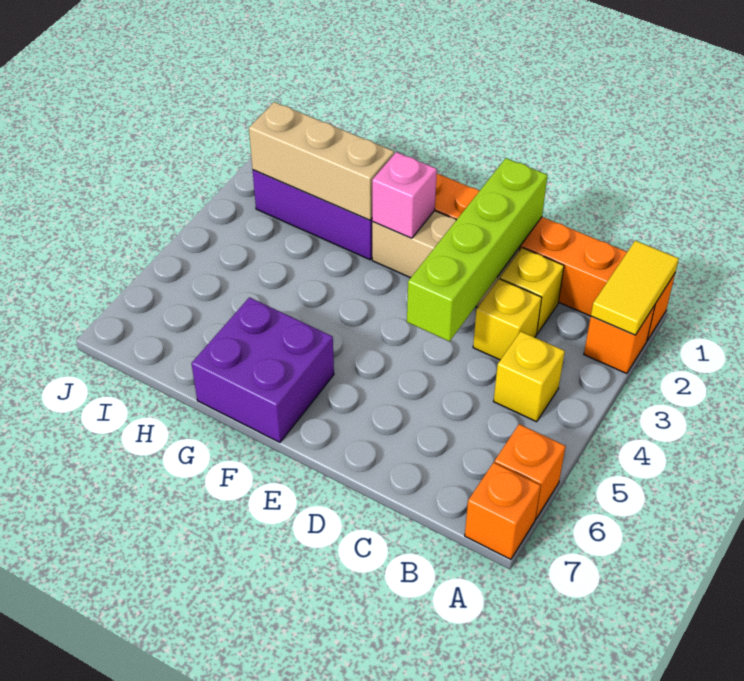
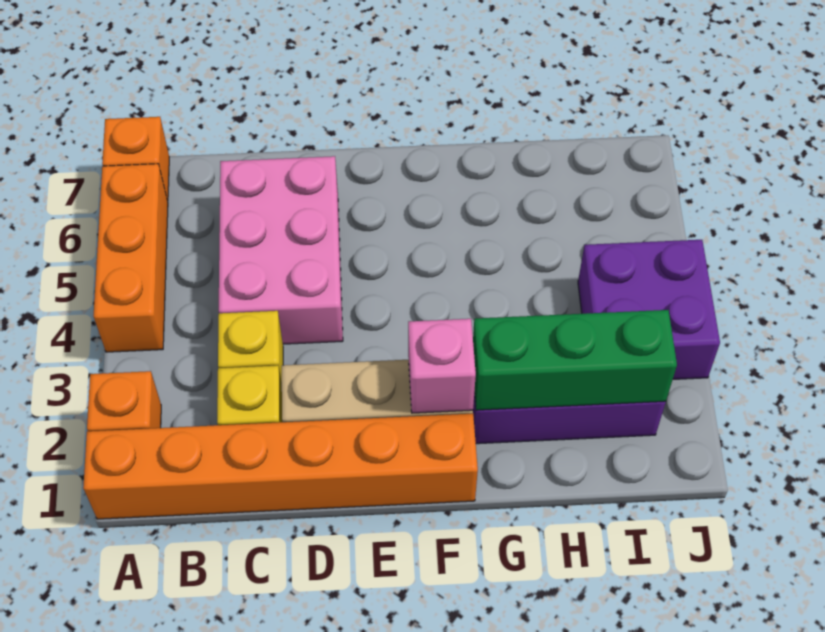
yellow tile A1:A2 level 2 -> none
orange brick A6 level 1 -> orange brick A4:A6 level 1
yellow brick B4 level 1 -> none
none -> pink brick C4:D6 level 1
lime brick D1:D4 level 2 -> none
purple brick F6:G7 level 1 -> purple brick I3:J4 level 1
tan brick G2:I2 level 2 -> green brick G2:I2 level 2

